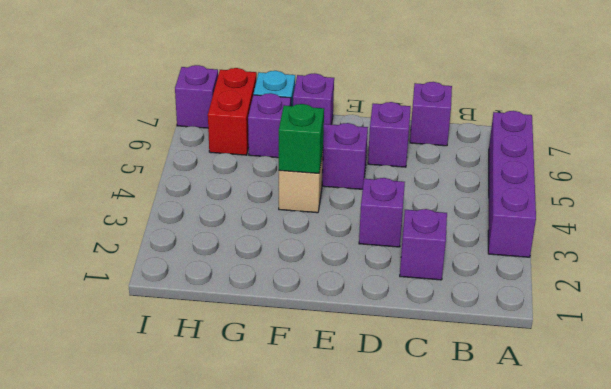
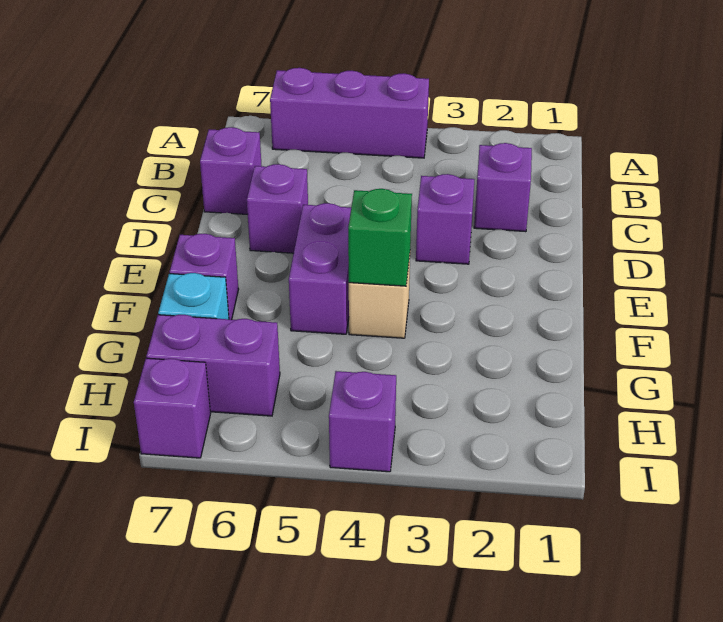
purple brick A3:A6 level 1 -> purple brick A4:A6 level 1
purple brick G6 level 1 -> purple brick I4 level 1
red brick H6:H7 level 1 -> purple brick H6:H7 level 1

